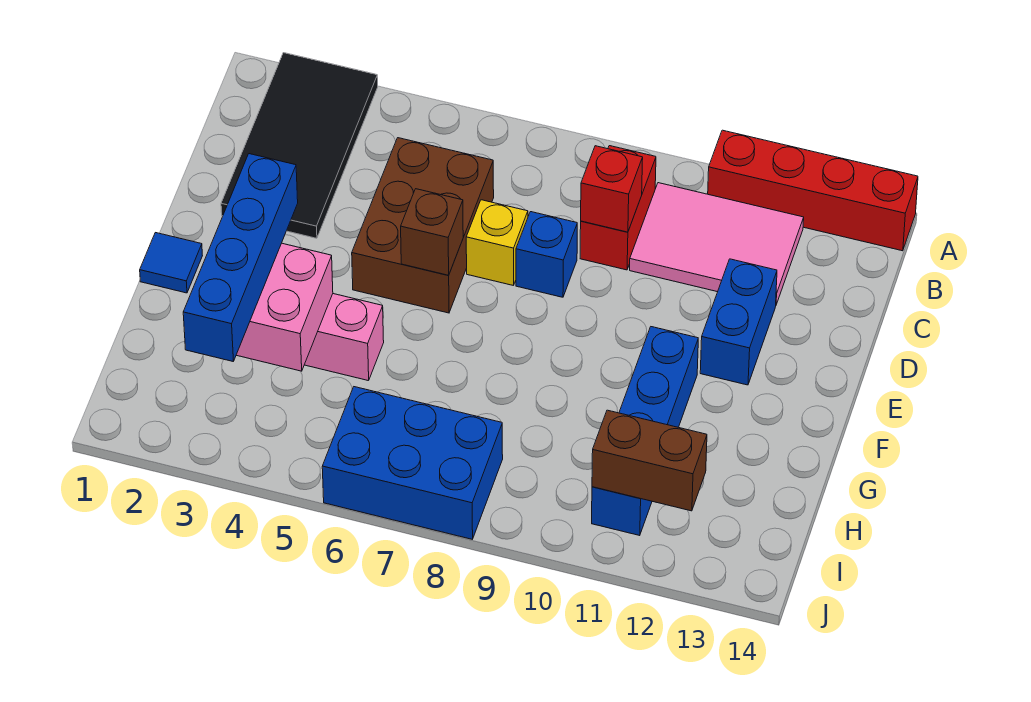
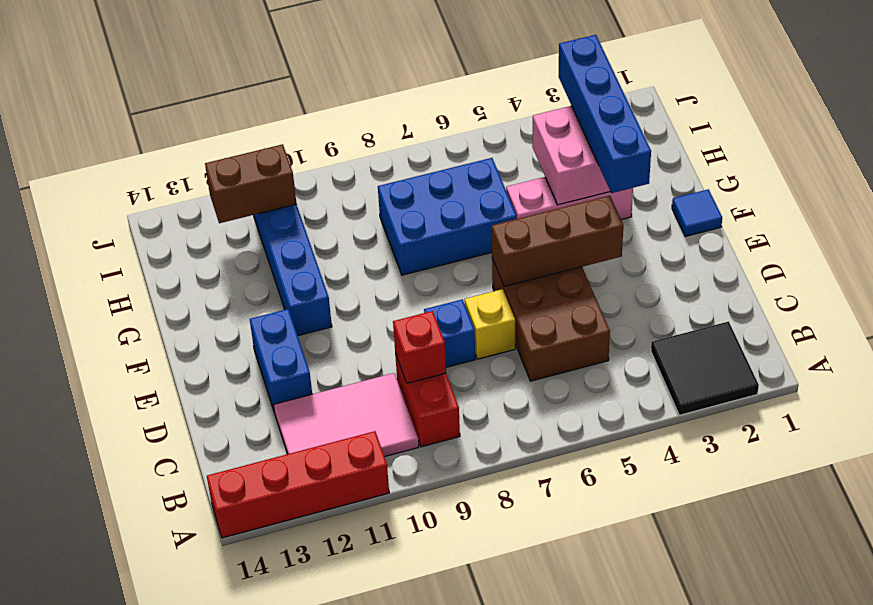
black tile A2:D3 level 1 -> black tile A2:B3 level 1
brown brick E6 level 2 -> brown brick E4:E6 level 2
blue brick I6:J8 level 1 -> blue brick G6:H8 level 1

